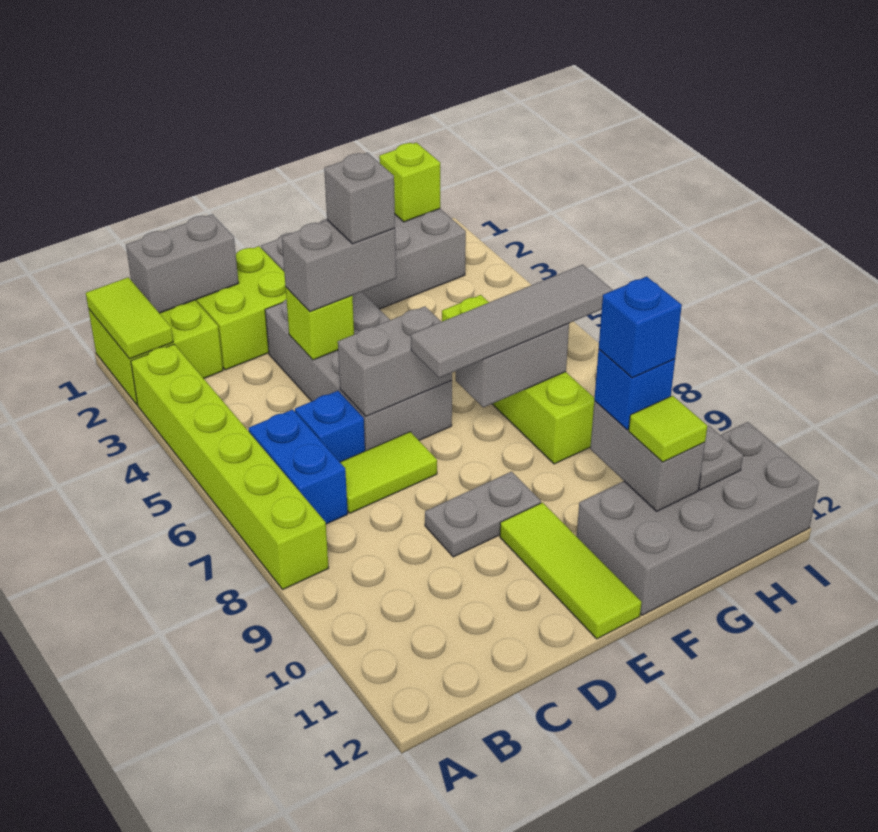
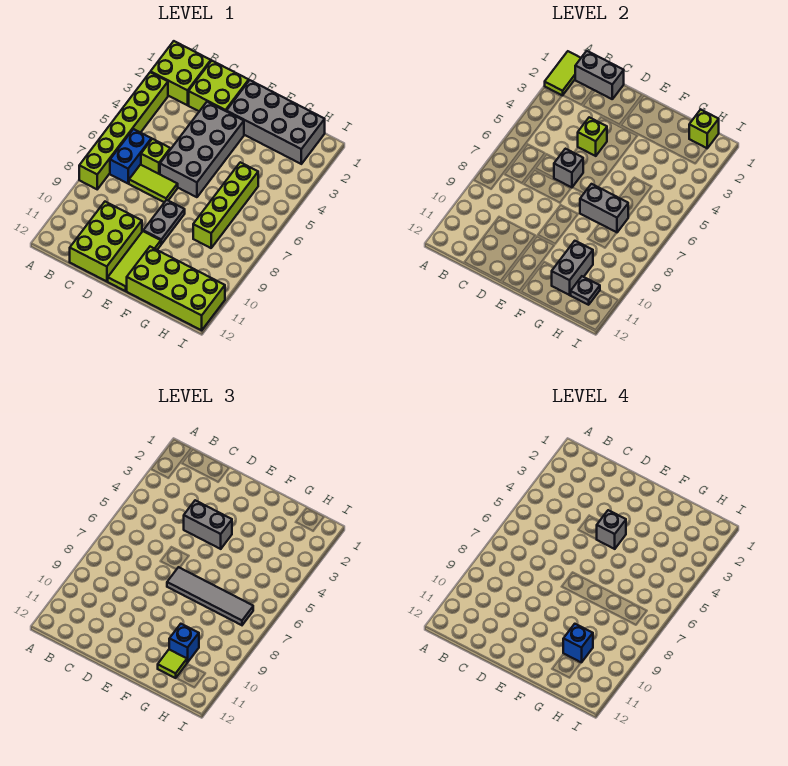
blue brick C6 level 1 -> lime brick C6 level 1
none -> lime brick C10:D12 level 1
grey brick D6:E6 level 2 -> grey brick D6 level 2
grey plate D9:E9 level 1 -> grey plate E8:E9 level 1
grey brick F11:I12 level 1 -> lime brick F11:I12 level 1

